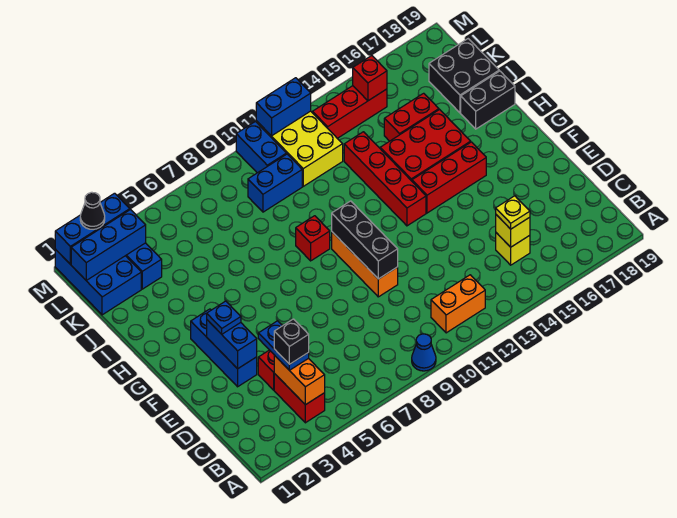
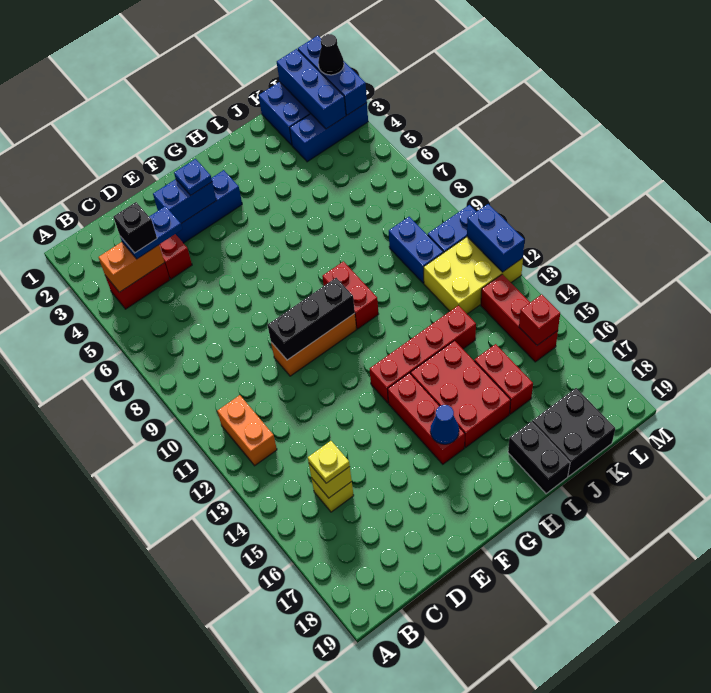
blue cone A9 level 1 -> blue cone G16 level 2
red brick H9 level 1 -> red brick H9:H10 level 1

